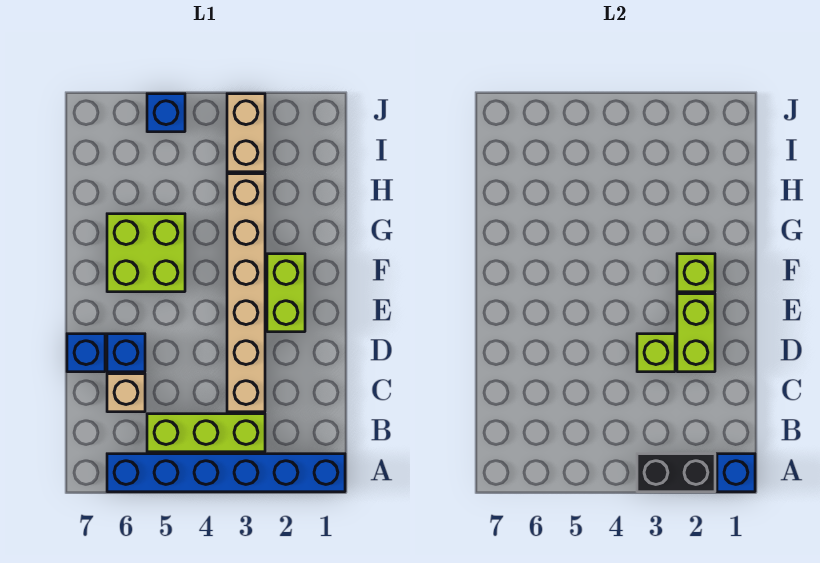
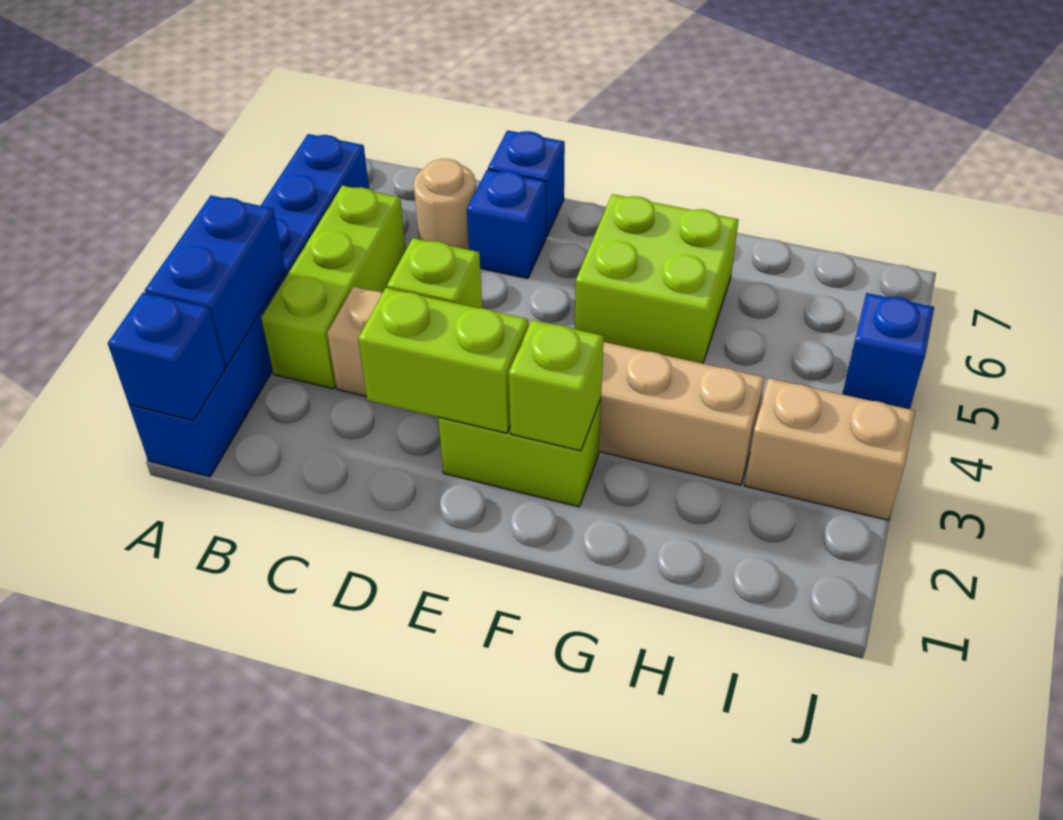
black brick A2:A3 level 2 -> blue brick A2:A3 level 2
tan brick C6 level 1 -> tan round brick C6 level 1

